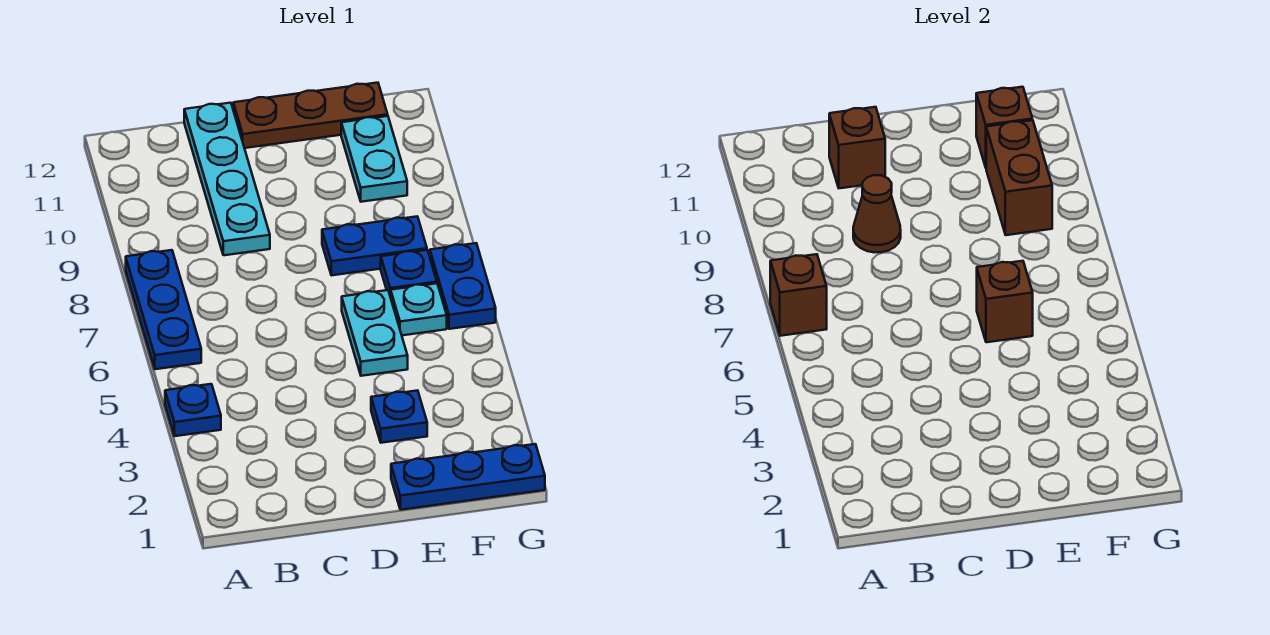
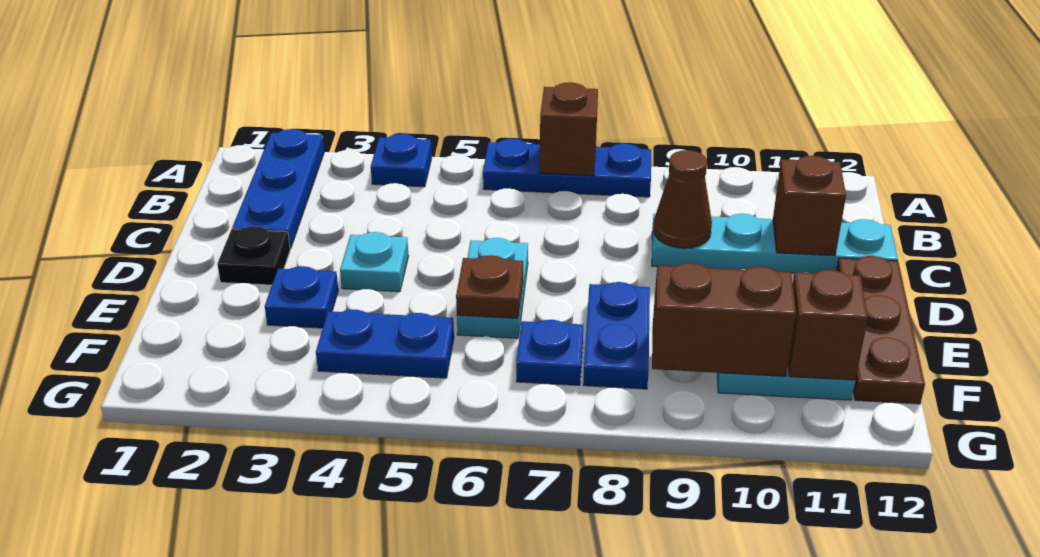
none -> black plate D2 level 1
blue plate E1:G1 level 1 -> blue plate A2:C2 level 1
cyan plate E5:E6 level 1 -> cyan plate D6:E6 level 1
brown brick E6 level 2 -> brown plate E6 level 2
cyan plate F6 level 1 -> cyan plate D4 level 1
blue plate G6:G7 level 1 -> blue plate F4:F5 level 1

